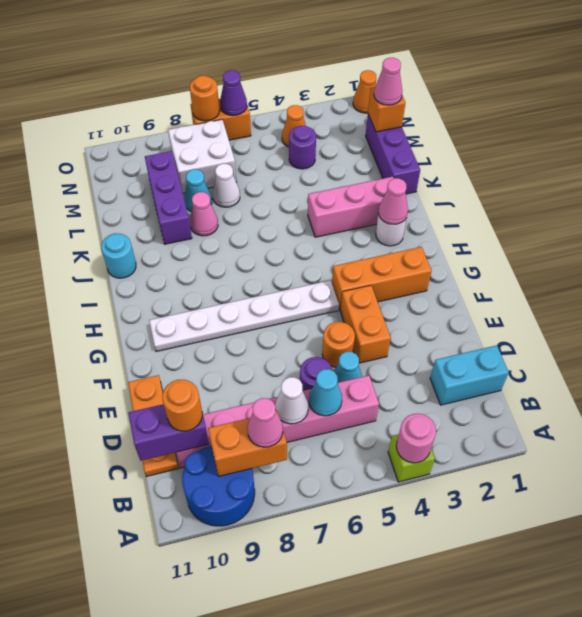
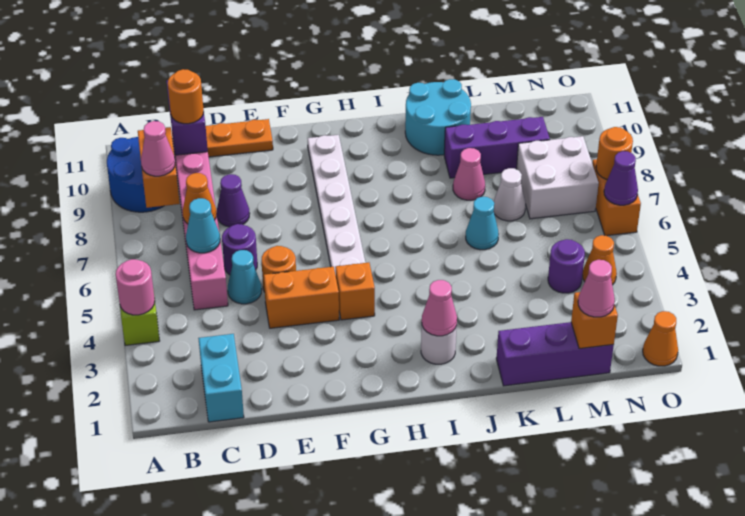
white cone C7 level 2 -> orange cone C7 level 2
none -> purple cone D8 level 1
orange brick G2:G4 level 1 -> orange brick G4 level 1
pink brick J2:J4 level 1 -> none
cyan round brick J11 level 1 -> cyan round brick J10:K11 level 1
cyan cone L8 level 1 -> cyan cone K6 level 1

